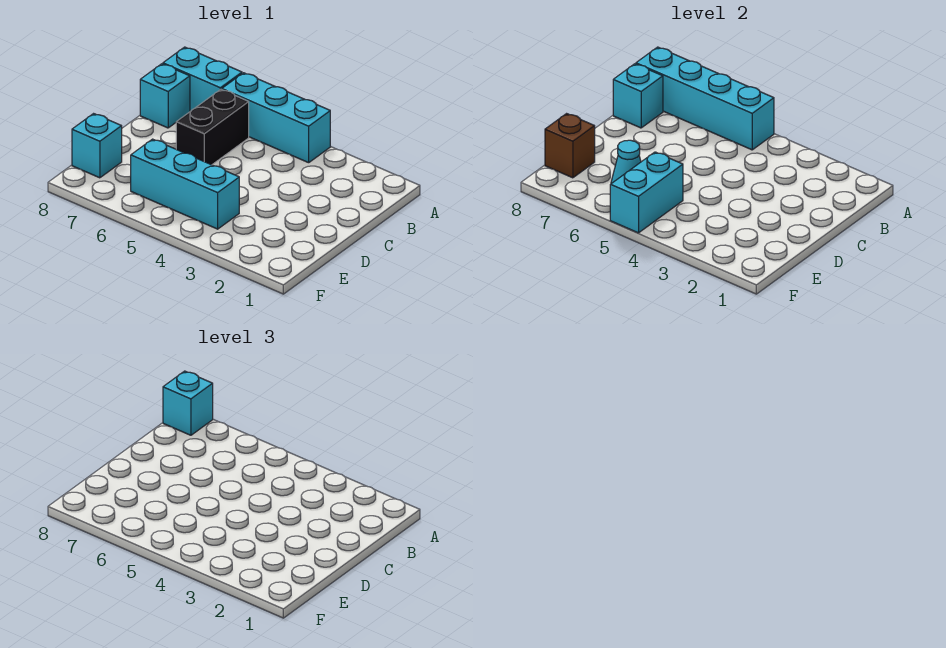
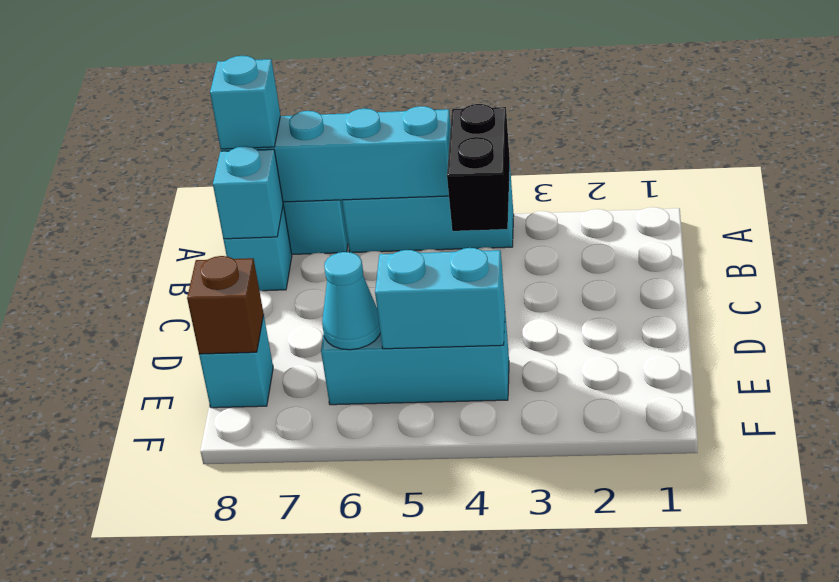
black brick B6:C6 level 1 -> black brick A4:B4 level 2
cyan brick E5:F5 level 2 -> cyan brick E4:E5 level 2

